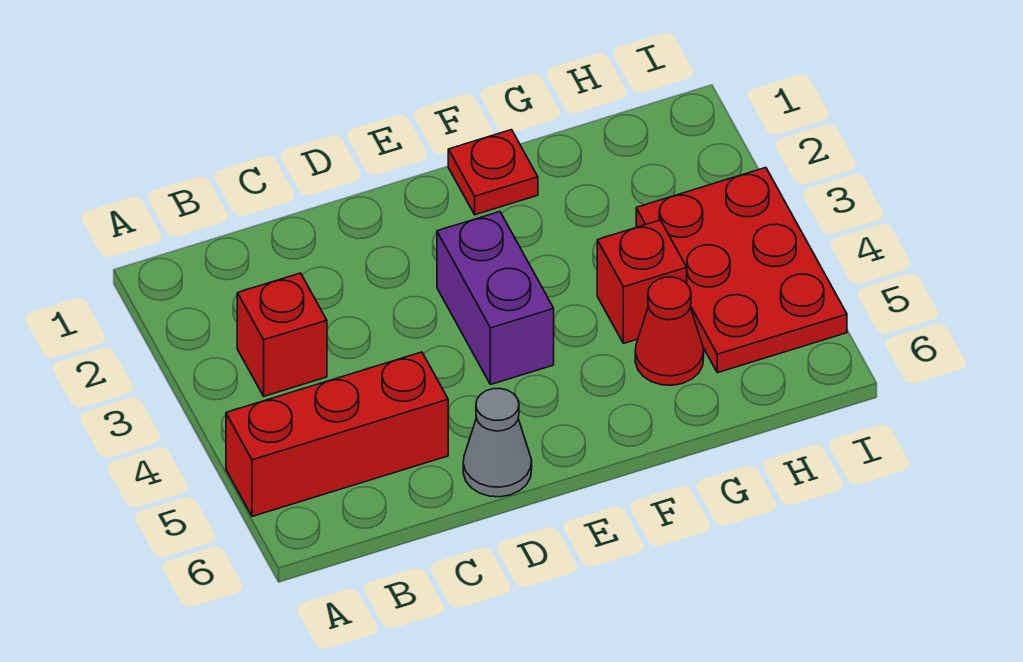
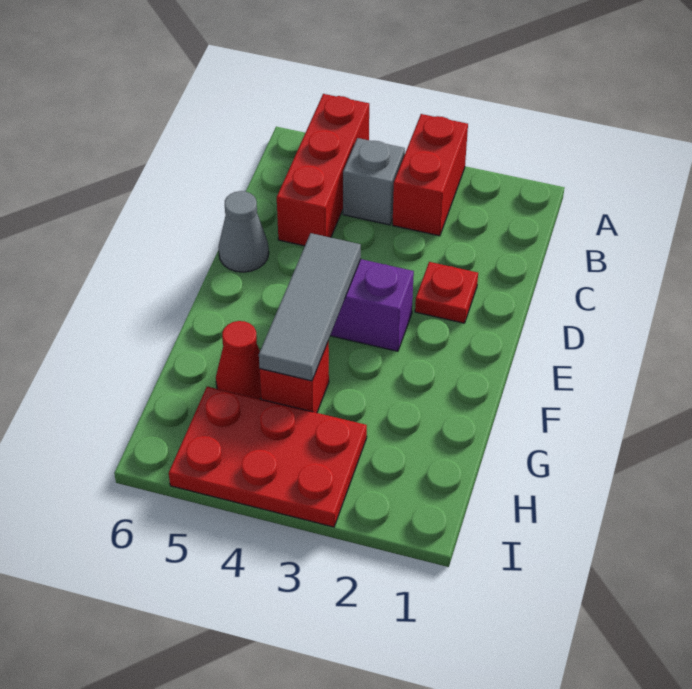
red brick B3 level 1 -> red brick A3:B3 level 1
none -> grey brick B4 level 1
none -> grey tile E4:G4 level 2
red plate F1 level 1 -> red plate D2 level 1

